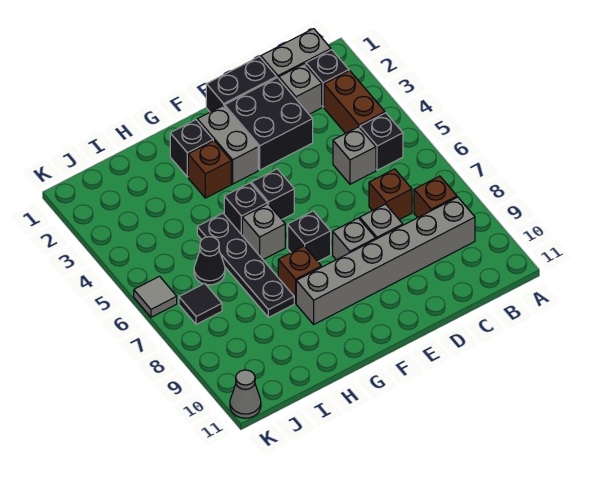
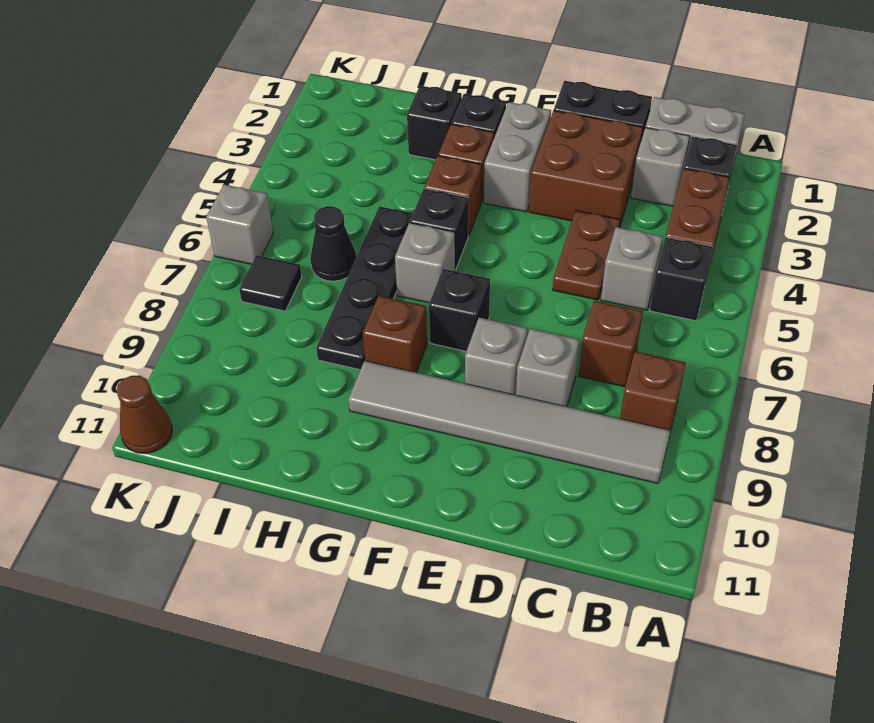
grey brick B9:G9 level 1 -> grey tile B9:G9 level 1
black brick D2:E3 level 1 -> brown brick D2:E3 level 1
none -> brown plate D4:D5 level 1
black brick F5 level 1 -> black brick H2 level 1
none -> brown brick G4 level 1
grey tile K6 level 1 -> grey brick K6 level 1
grey cone K11 level 1 -> brown cone K11 level 1

